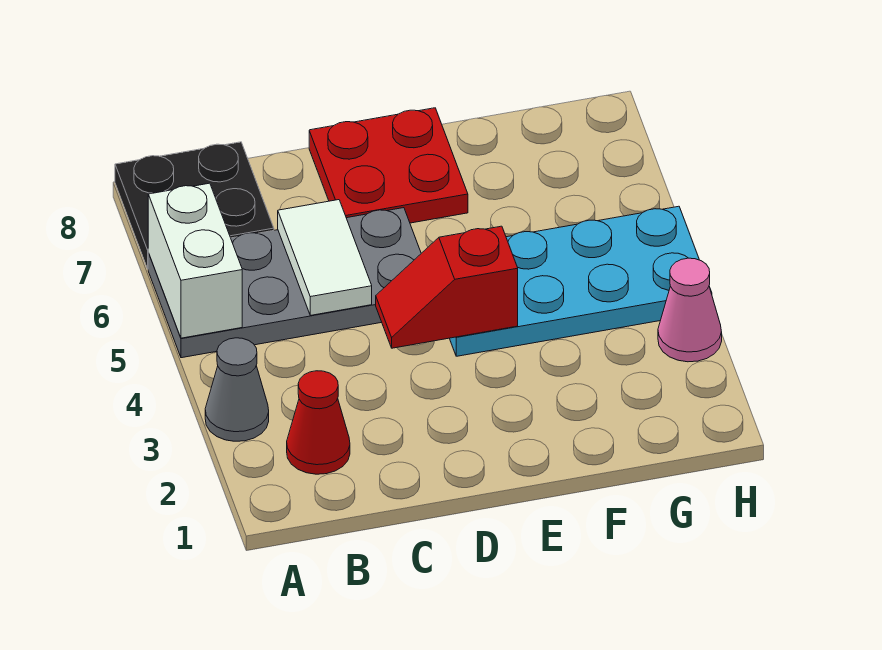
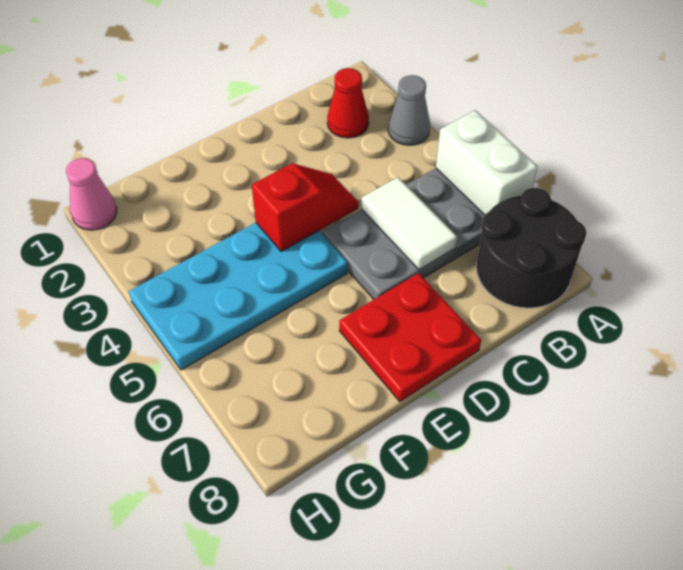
black plate A7:B8 level 1 -> black round brick A7:B8 level 1
pink cone H3 level 1 -> pink cone H1 level 1

